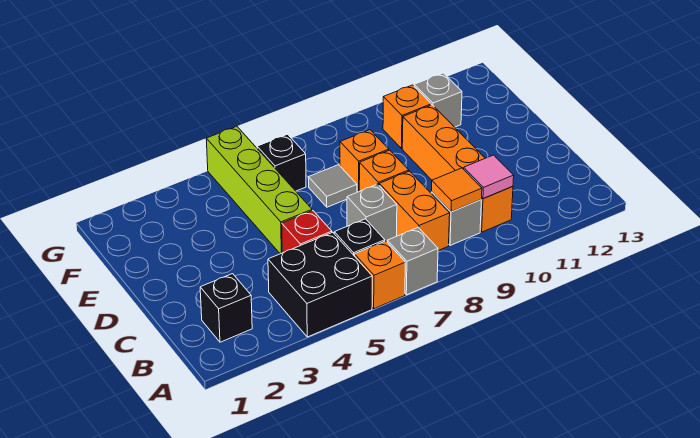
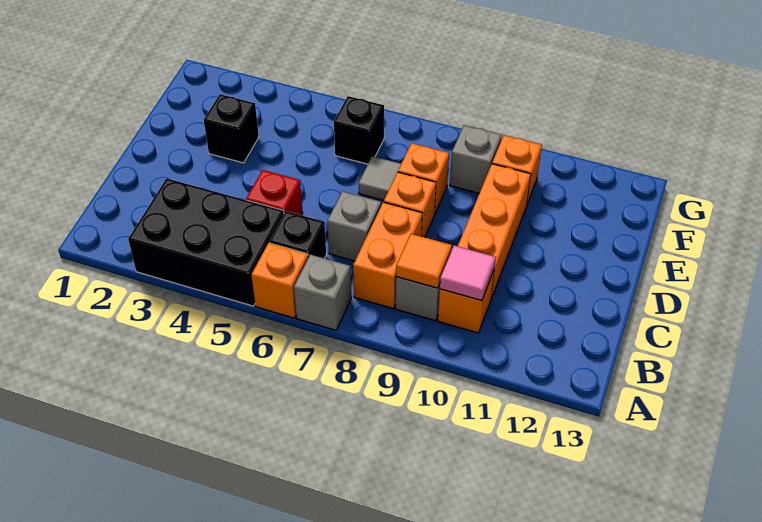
black brick A4:B5 level 1 -> black brick A3:B5 level 1
black brick B2 level 1 -> black brick E3 level 1
lime brick D5:G5 level 1 -> none
grey brick F11 level 1 -> grey brick F9 level 1

